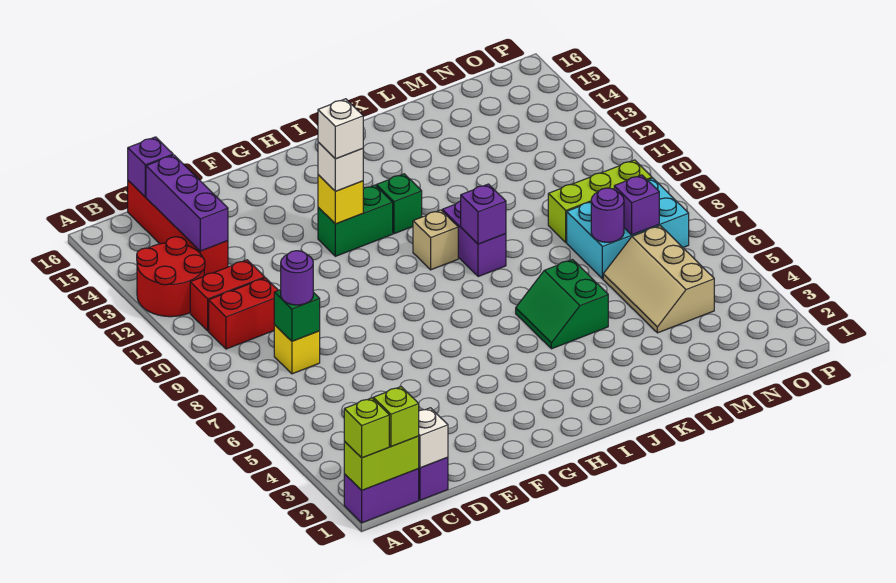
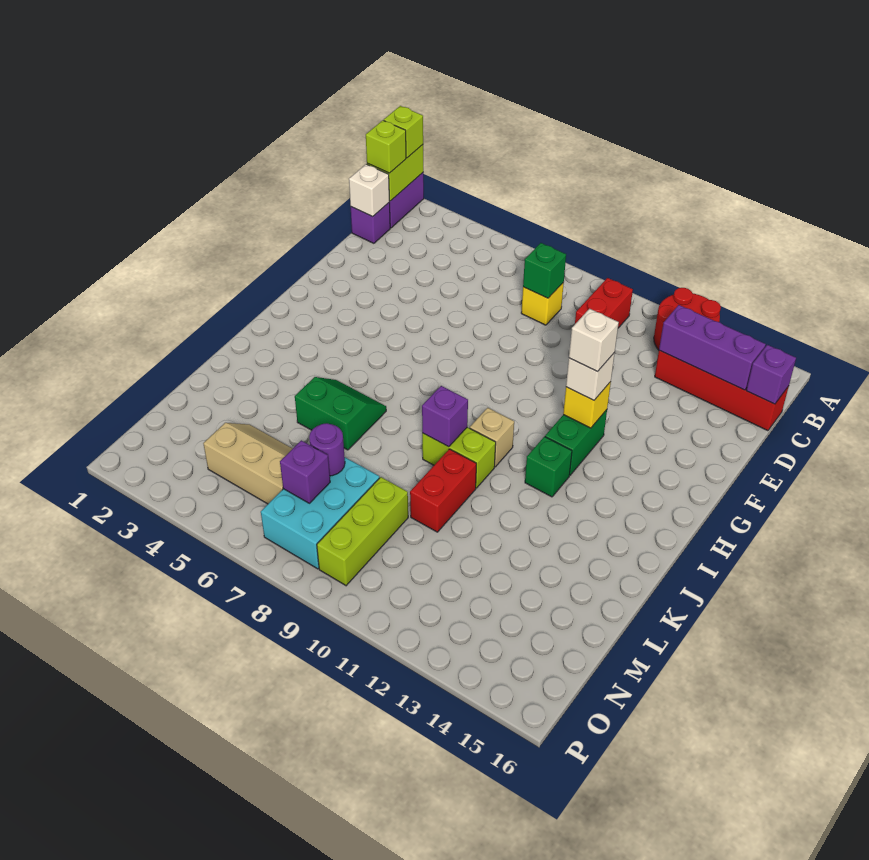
red brick B11:C11 level 1 -> red brick K10:L10 level 1
purple round brick C8 level 3 -> none
purple brick J9:J10 level 1 -> lime brick J9:J10 level 1

